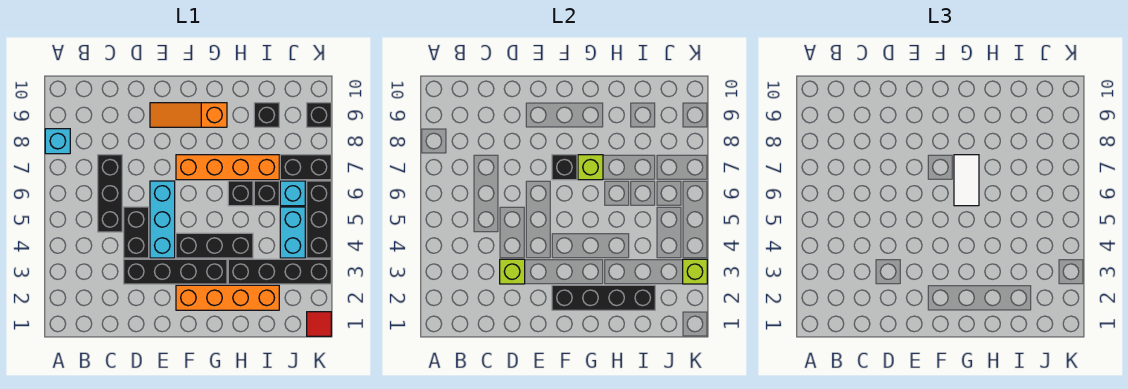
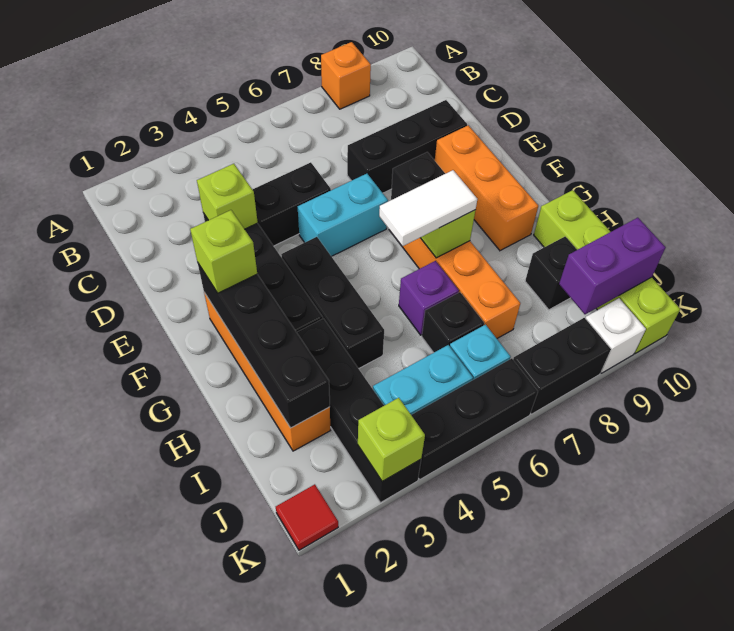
cyan brick A8 level 1 -> orange brick A8 level 1
black brick C5:C7 level 1 -> black brick D7:D9 level 1
cyan brick E4:E6 level 1 -> cyan brick E5:E6 level 1
orange slope E9:G9 level 1 top G -> orange brick E9:G9 level 1
none -> lime brick F2 level 3
black brick H6 level 1 -> purple brick H6 level 1
none -> lime brick H10:K10 level 1
black brick J7:K7 level 1 -> black brick K7:K8 level 1
none -> purple brick J9:J10 level 2
black brick K9 level 1 -> white brick K9 level 1

